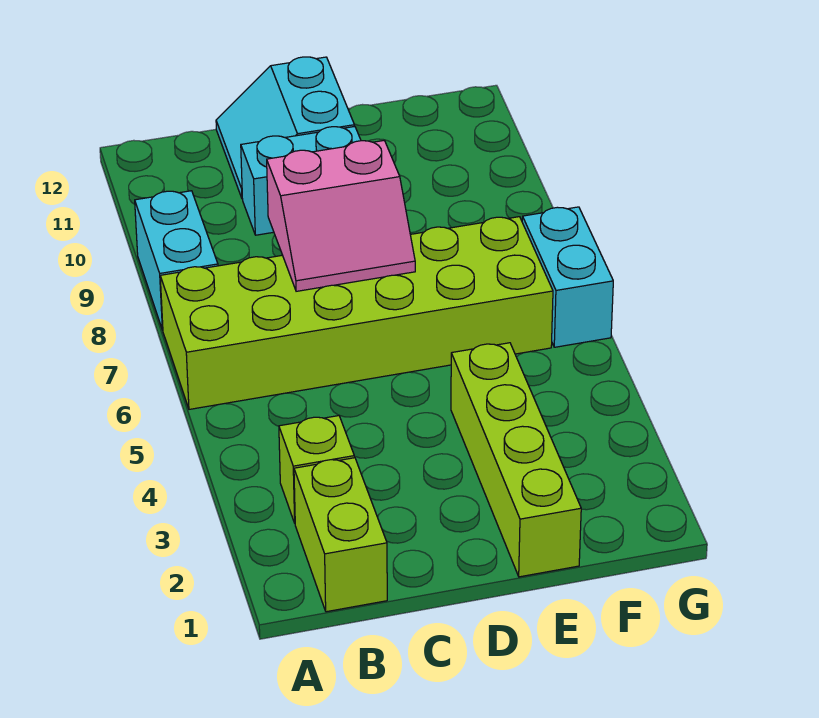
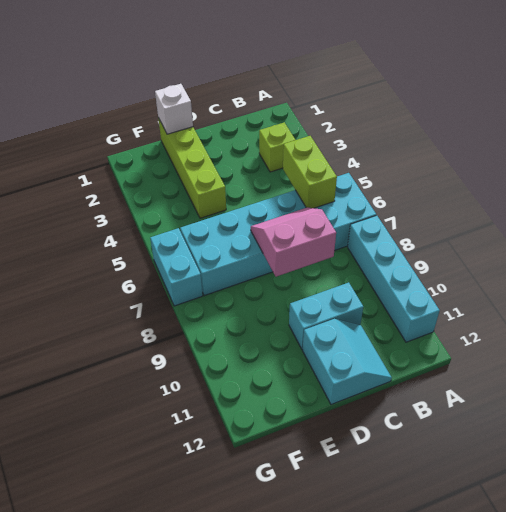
lime brick A6:F7 level 1 -> cyan brick A6:F7 level 1
cyan brick A8:A9 level 1 -> cyan brick A8:A11 level 1
lime brick B1:B2 level 1 -> lime brick B5:B6 level 2
none -> white brick E1 level 2

